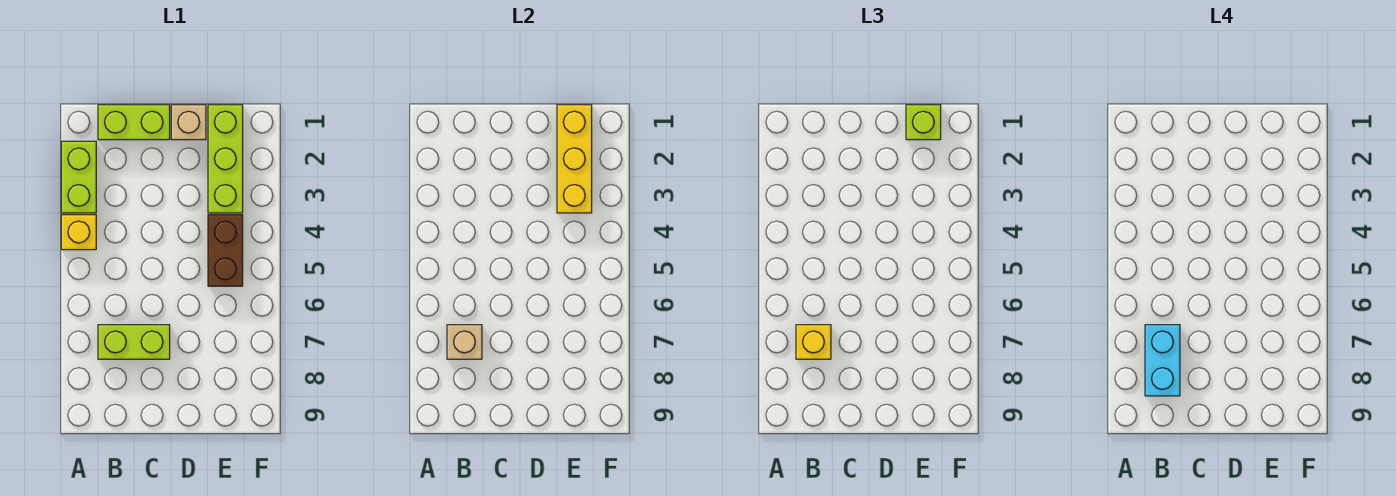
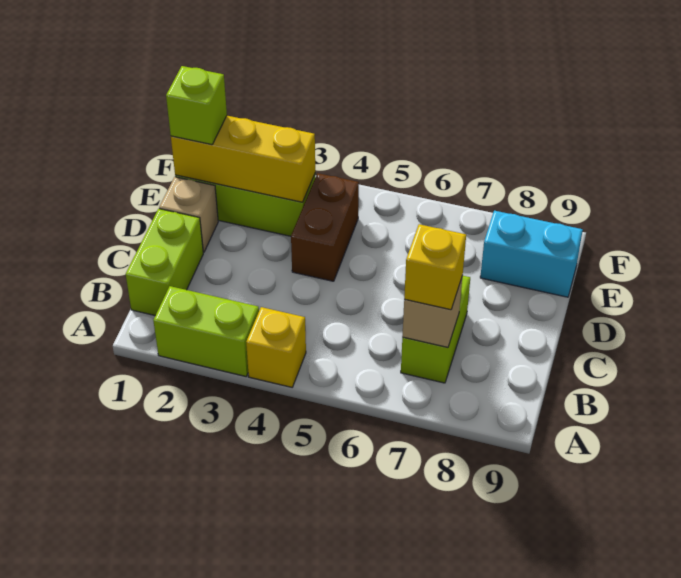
cyan brick B7:B8 level 4 -> cyan brick E8:E9 level 1
brown brick E4:E5 level 1 -> brown brick D4:E4 level 1

